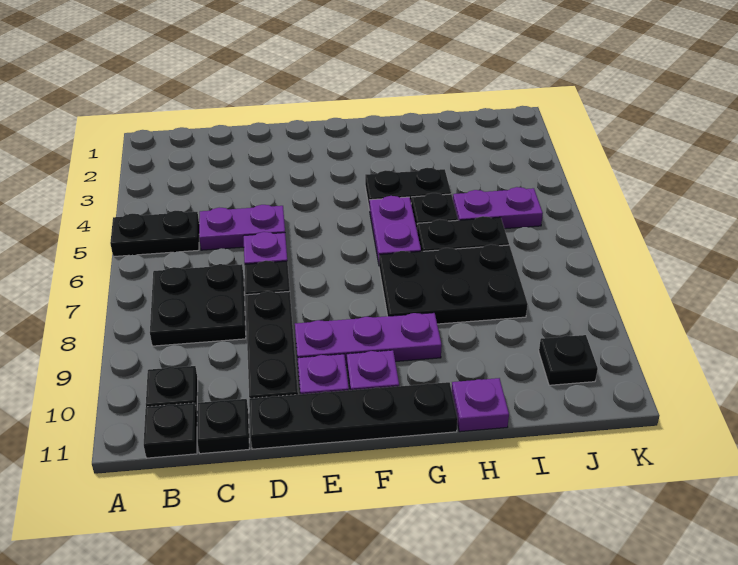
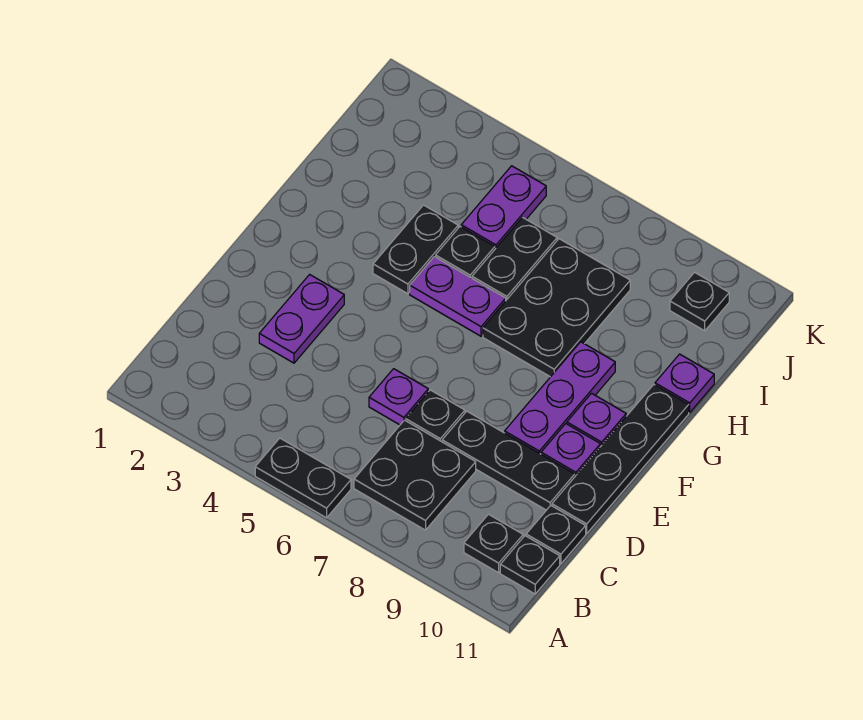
black plate A5:B5 level 1 -> black plate A5:A6 level 1
purple plate C5:D5 level 1 -> purple plate D3:E3 level 1

